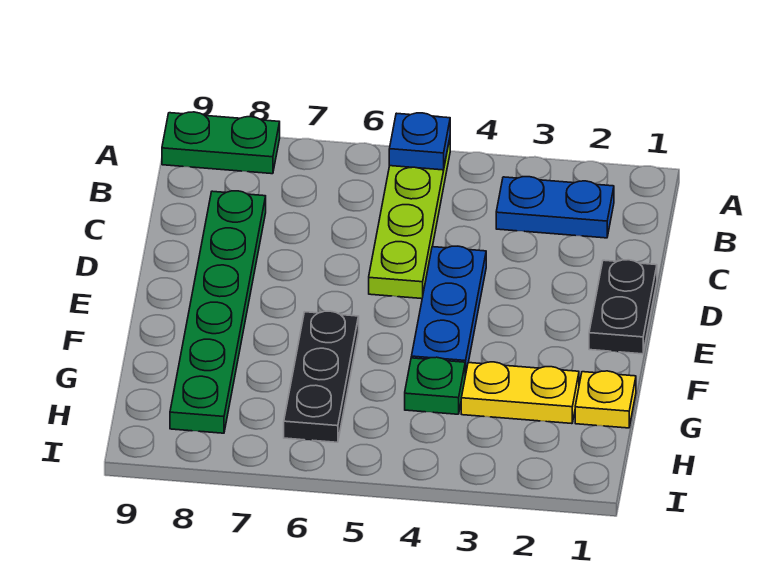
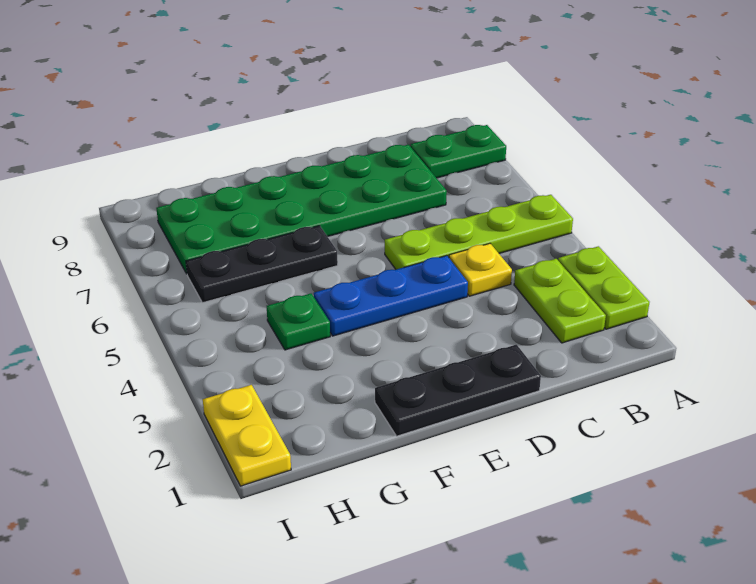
none -> lime plate A2:A3 level 1
blue plate A5 level 2 -> none
green plate A8:A9 level 1 -> green plate A8:B8 level 1
blue plate B2:B3 level 1 -> lime plate B2:B3 level 1
green plate C8:H8 level 1 -> green plate C7:H8 level 1
black plate D1:E1 level 1 -> black plate D1:F1 level 1
yellow plate G1 level 1 -> yellow plate C4 level 1
yellow plate G2:G3 level 1 -> yellow plate I1:I2 level 1

